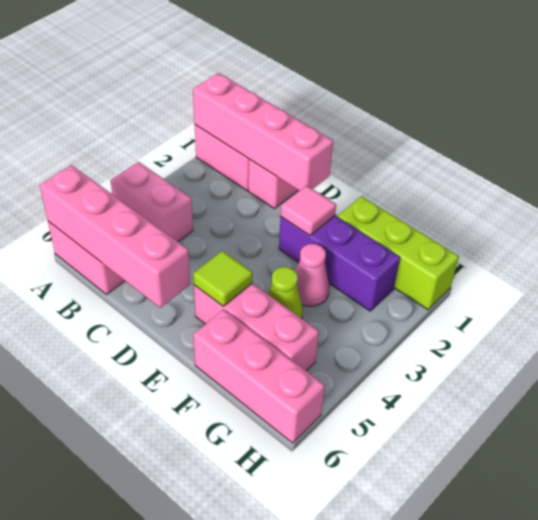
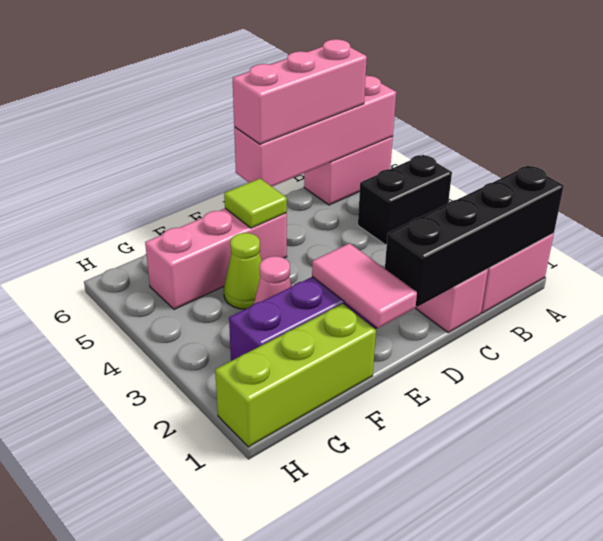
pink brick A1:D1 level 2 -> black brick A1:D1 level 2
pink brick A4:B4 level 1 -> black brick A4:B4 level 1
pink tile E2 level 2 -> pink tile E1:E2 level 2
pink brick F6:H6 level 1 -> pink brick B6:D6 level 3

